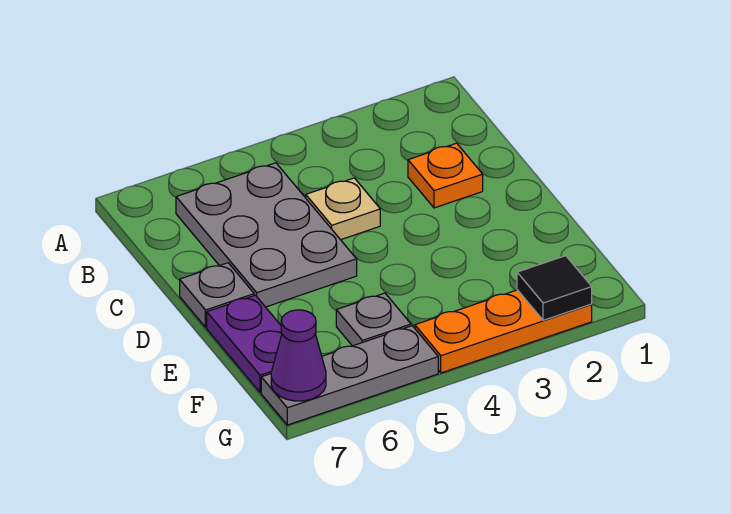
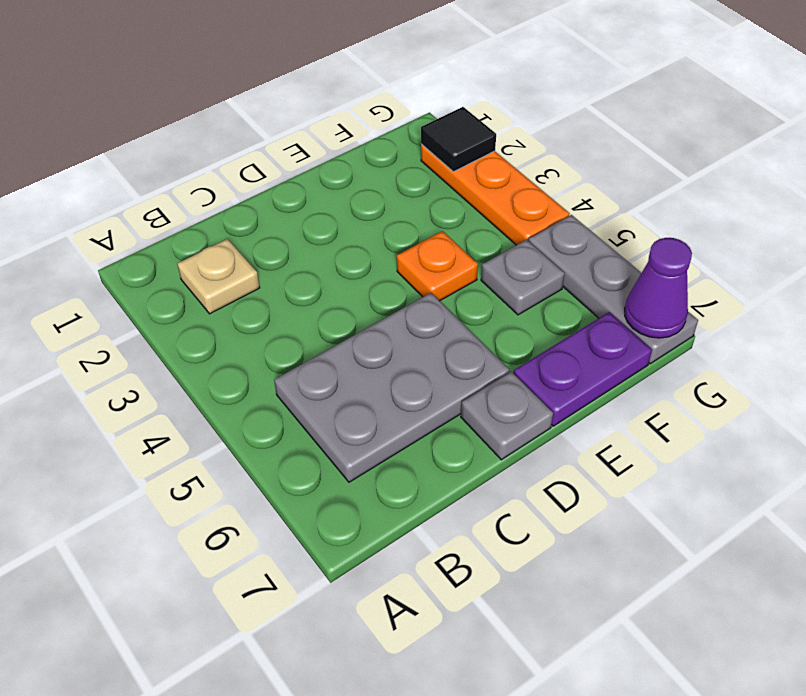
orange plate C2 level 1 -> orange plate E4 level 1
tan plate C4 level 1 -> tan plate B2 level 1

